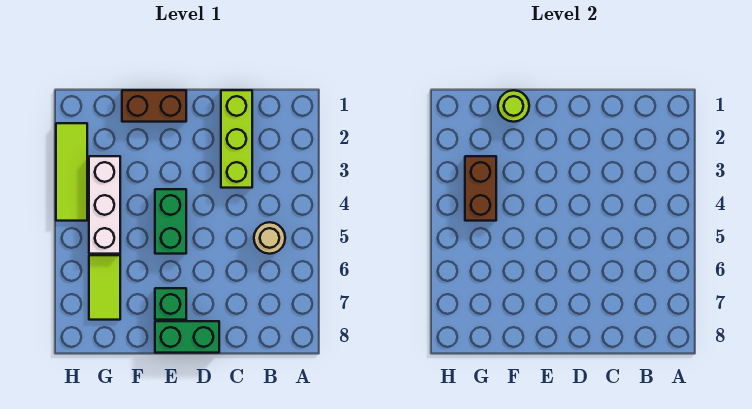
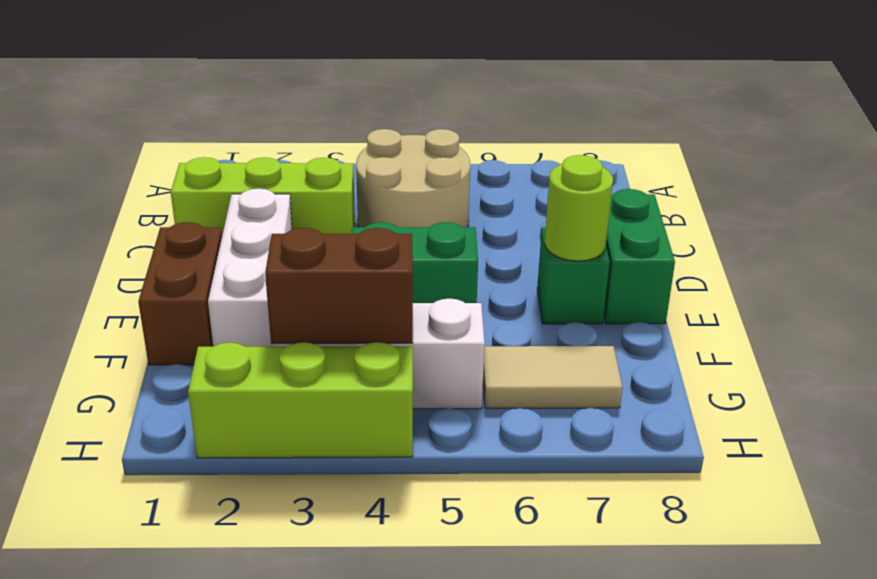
tan round brick B5 level 1 -> tan round brick B4:C5 level 1
none -> white brick D2:F2 level 1
lime round brick F1 level 2 -> lime round brick E7 level 2
lime tile G6:G7 level 1 -> tan tile G6:G7 level 1
lime tile H2:H4 level 1 -> lime brick H2:H4 level 1

